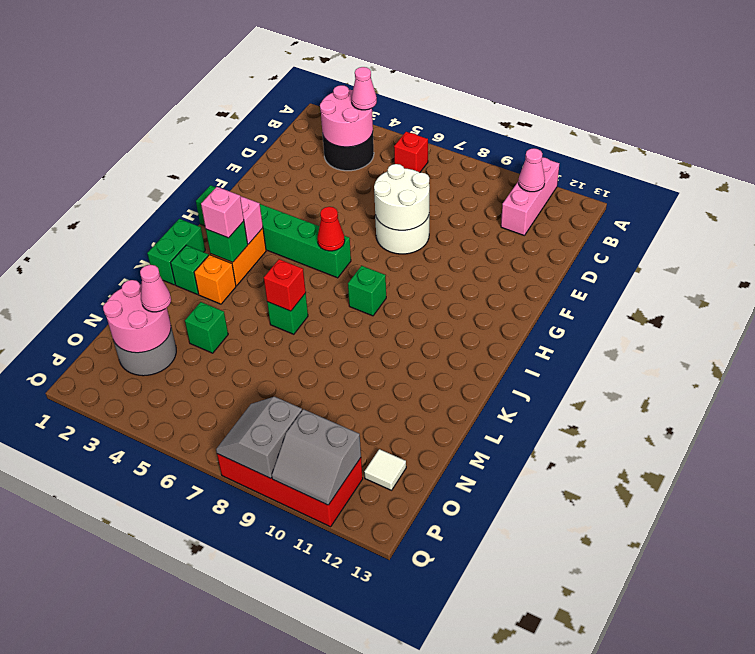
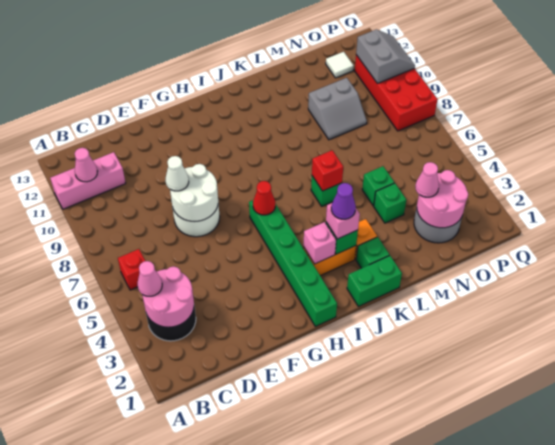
none -> white cone E8 level 3
green brick I8 level 1 -> green brick M5 level 1
none -> purple cone J3 level 4
grey slope P8:Q9 level 2 top 9 -> grey slope M9:N10 level 1 top 10

